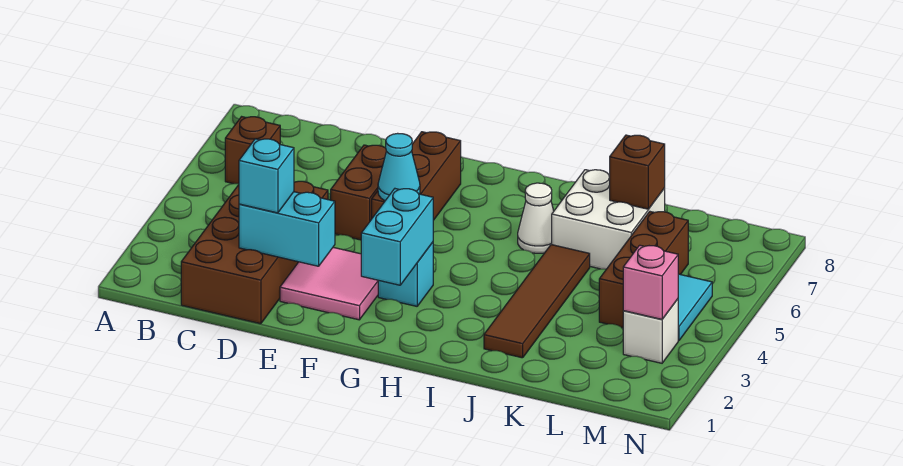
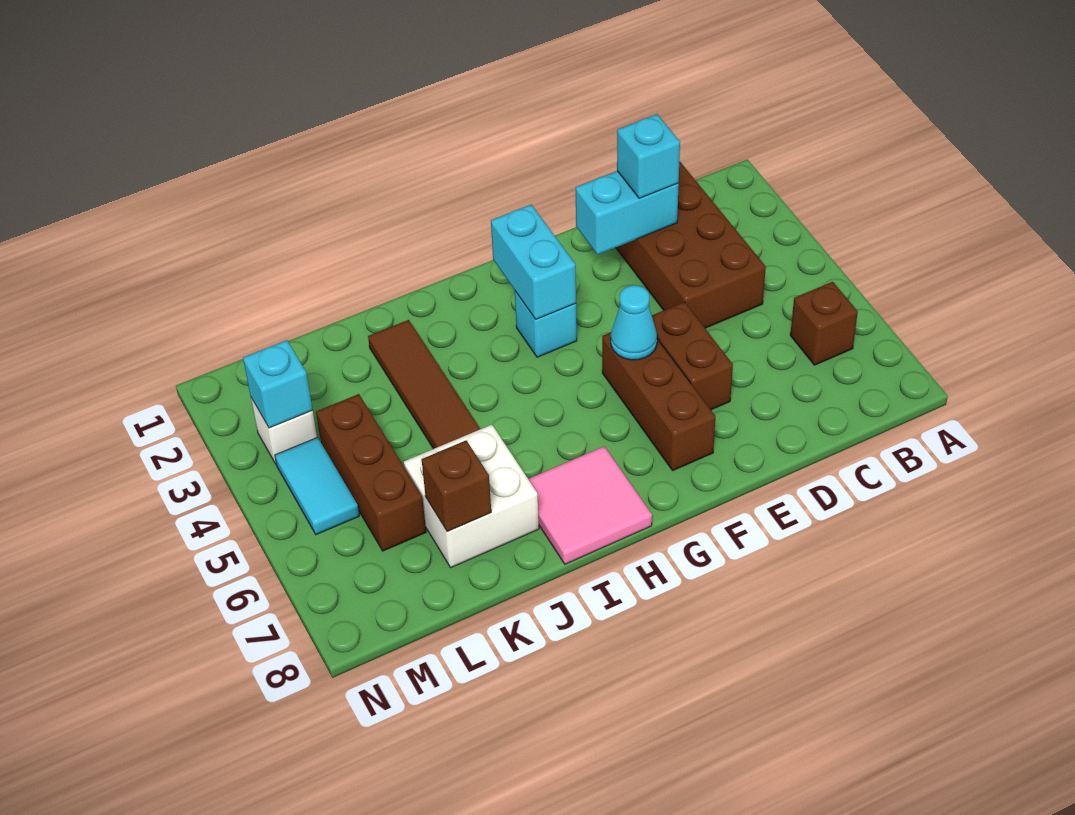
pink tile E2:F3 level 1 -> pink tile H7:I8 level 1
white cone I6 level 1 -> none
pink brick M3 level 2 -> cyan brick M3 level 2

